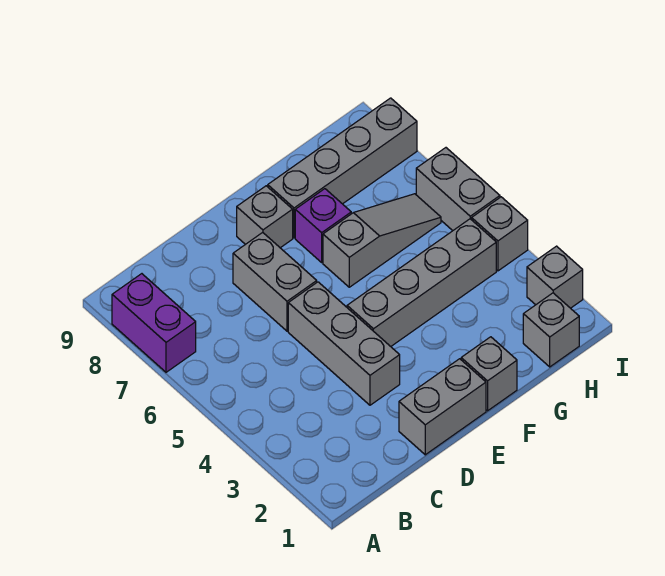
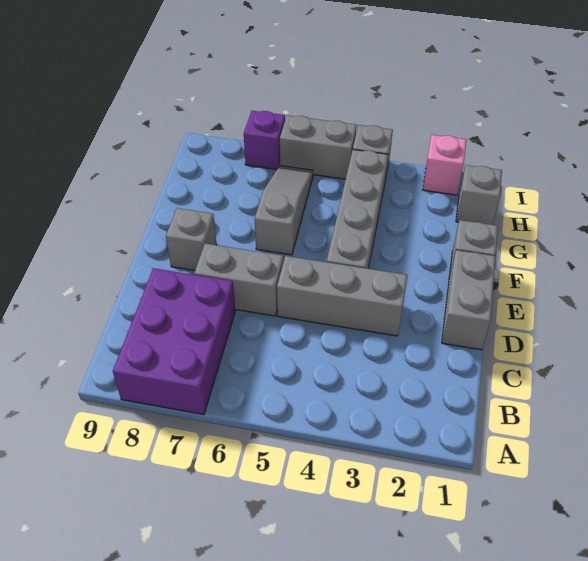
purple brick A7:A8 level 1 -> purple brick A7:C8 level 1
purple brick F7 level 1 -> purple brick I7 level 1
grey brick F8:I8 level 1 -> none
grey brick I2 level 1 -> pink brick I2 level 1

